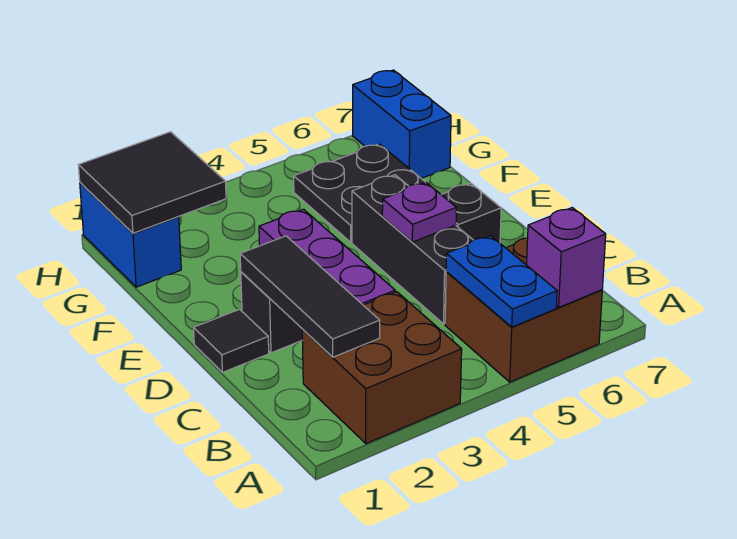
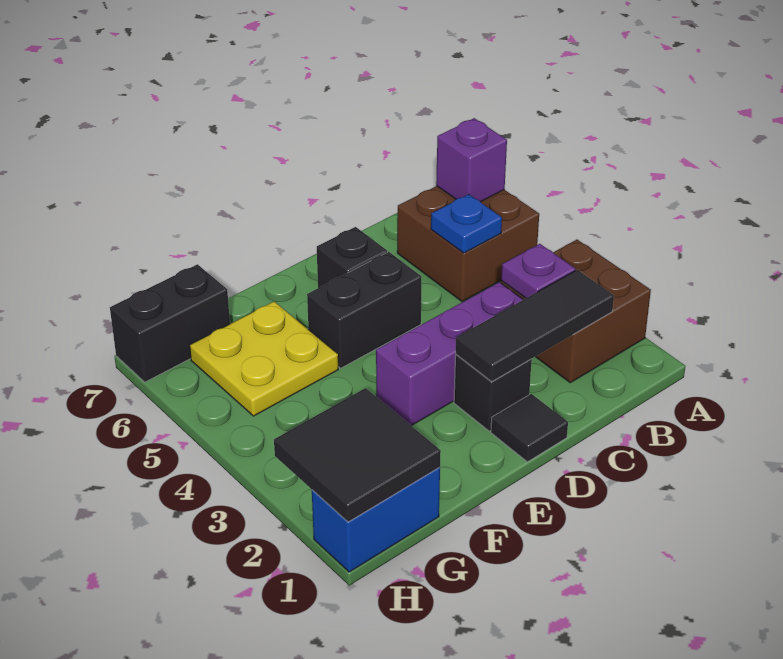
blue plate A5:B5 level 2 -> blue plate B5 level 2
black brick C5:E5 level 1 -> black brick D5:E5 level 1
purple plate D5 level 2 -> purple plate B3 level 2
black plate F5:G6 level 1 -> yellow plate F5:G6 level 1
blue brick G7:H7 level 1 -> black brick G7:H7 level 1

